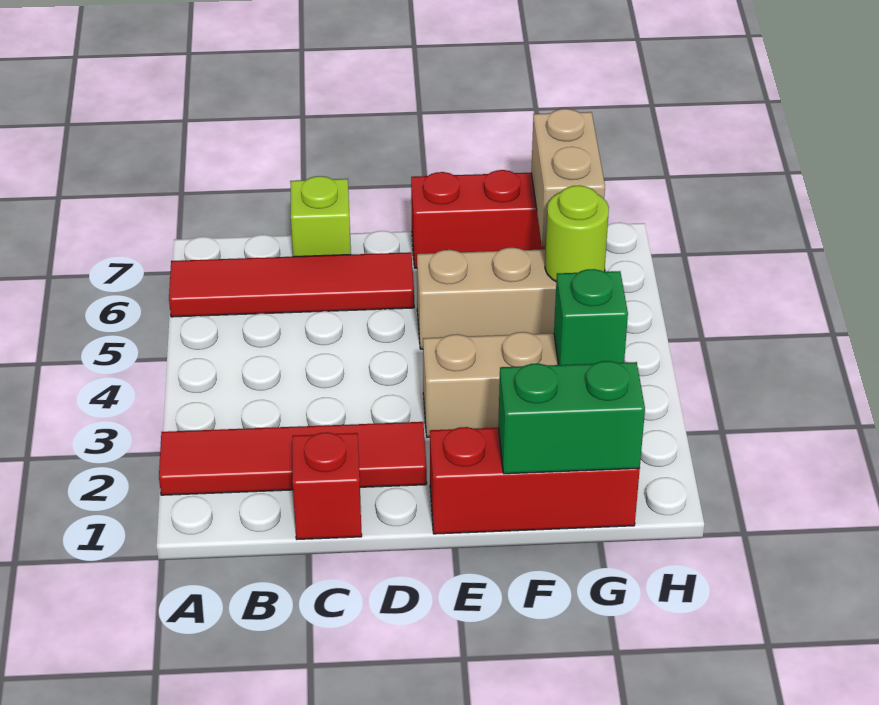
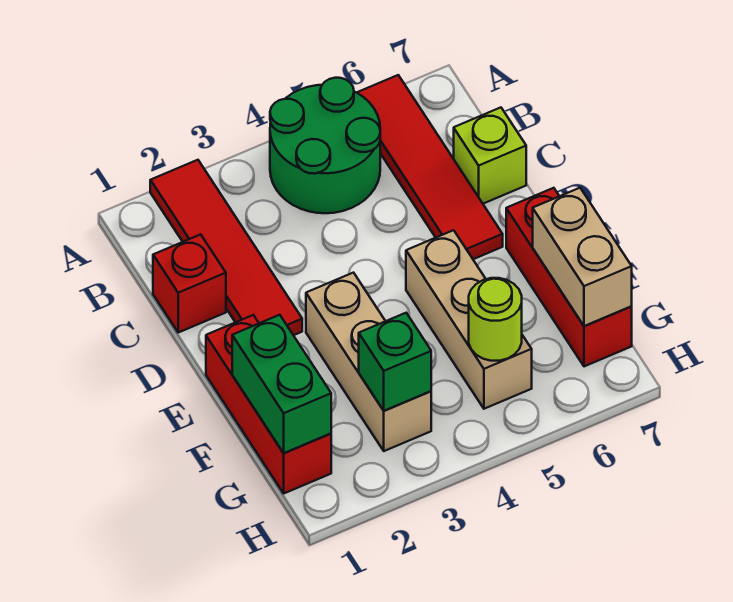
none -> green round brick A4:B5 level 1
tan brick G6:G7 level 2 -> tan brick F7:G7 level 2

